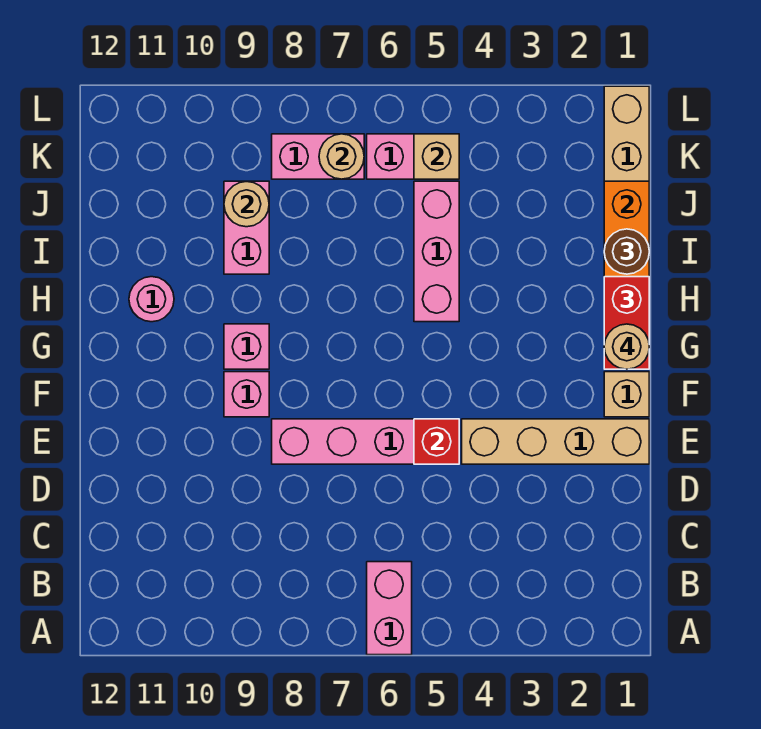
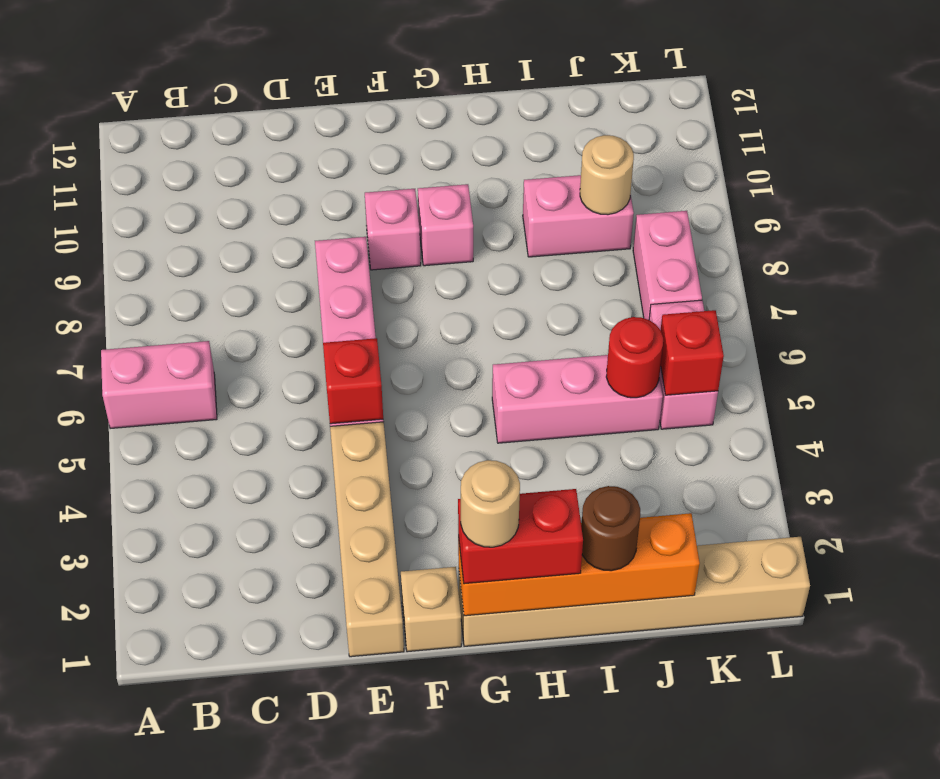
pink round brick H11 level 1 -> none
none -> red round brick J5 level 2
tan brick K5 level 2 -> red brick K5 level 2
tan round brick K7 level 2 -> none

